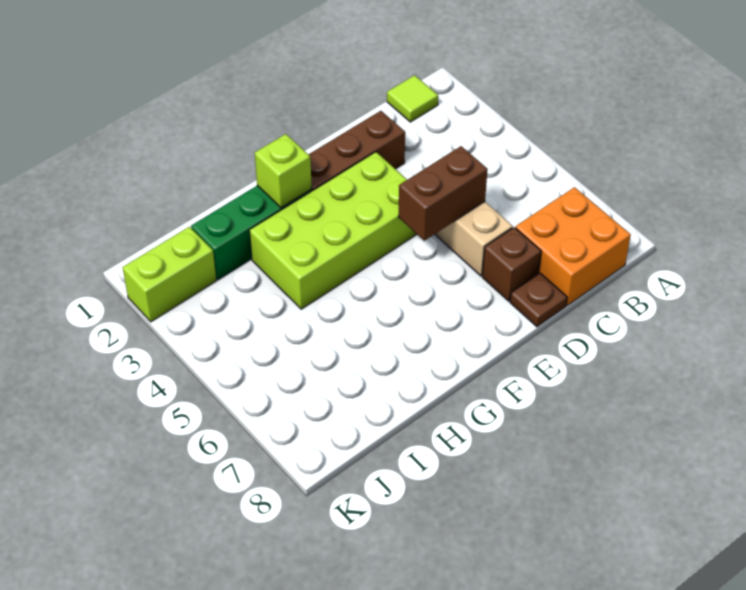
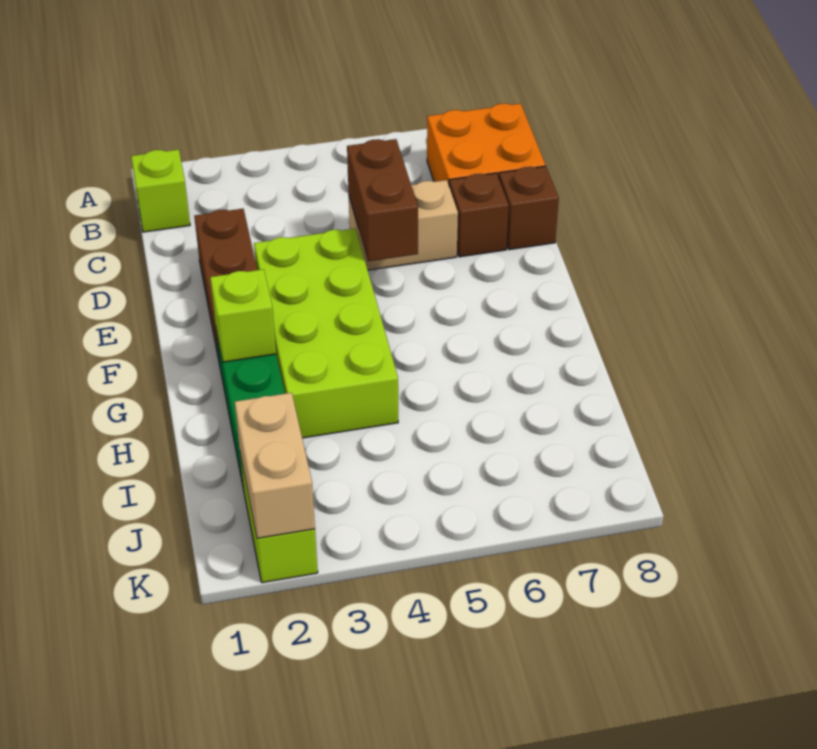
lime tile B1 level 1 -> lime brick B1 level 1
brown plate D8 level 1 -> brown brick D8 level 1
none -> tan brick J2:K2 level 2

